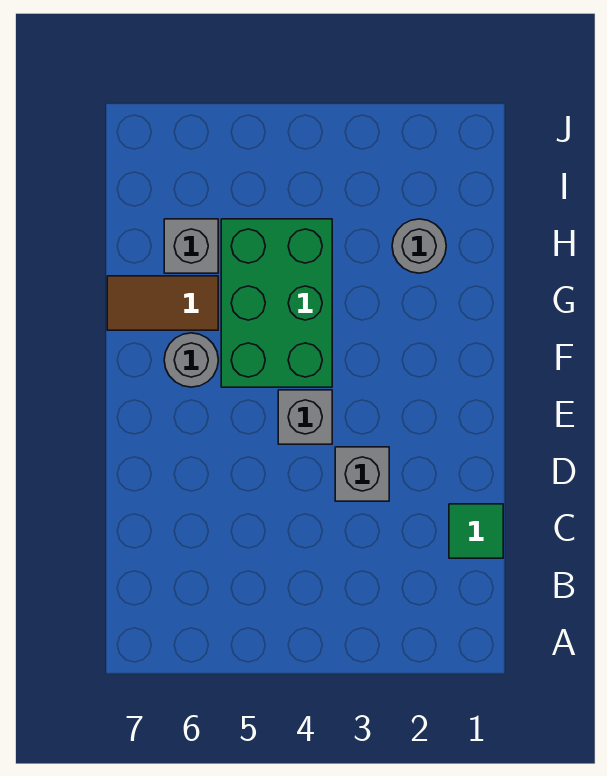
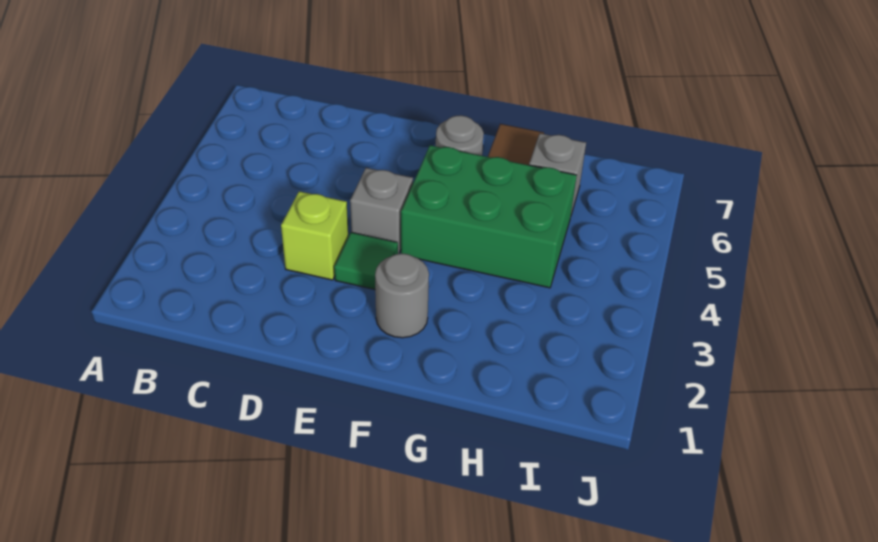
green tile C1 level 1 -> green tile E3 level 1
grey brick D3 level 1 -> lime brick D3 level 1
grey round brick H2 level 1 -> grey round brick F2 level 1

